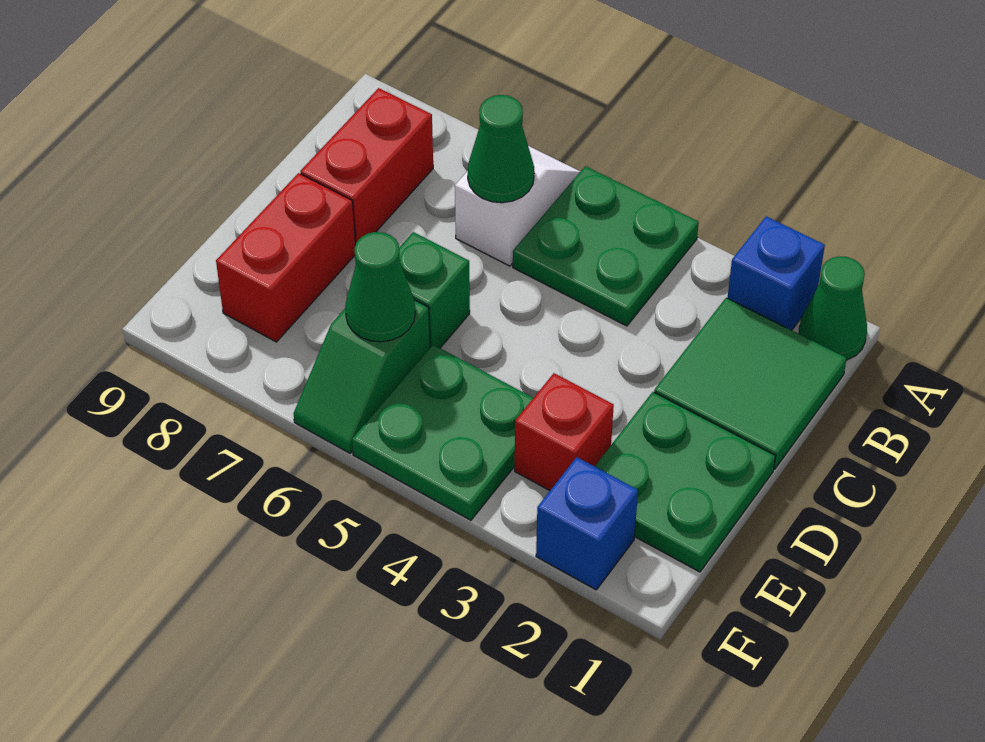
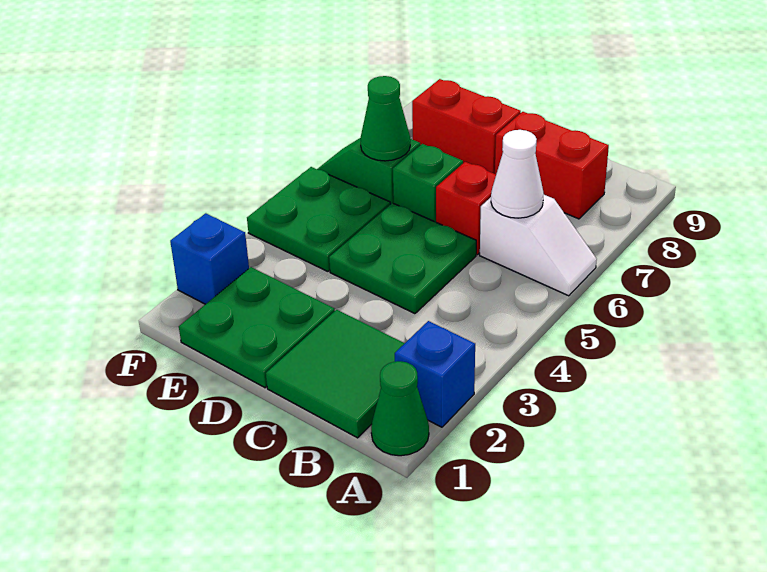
green plate A4:B5 level 1 -> green plate C4:D5 level 1
green cone B6 level 2 -> white cone B6 level 2
red brick E3 level 1 -> red brick C6 level 1

